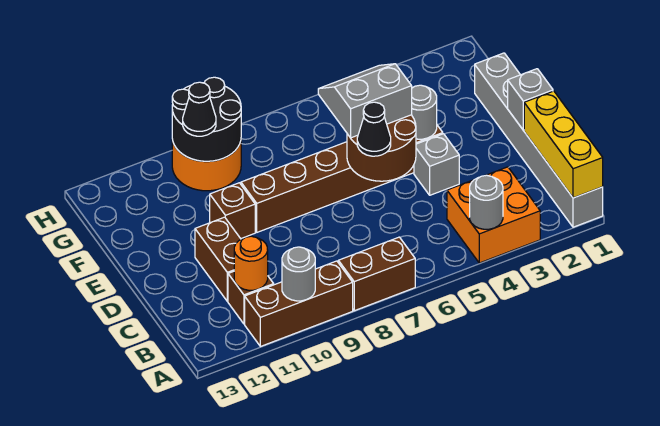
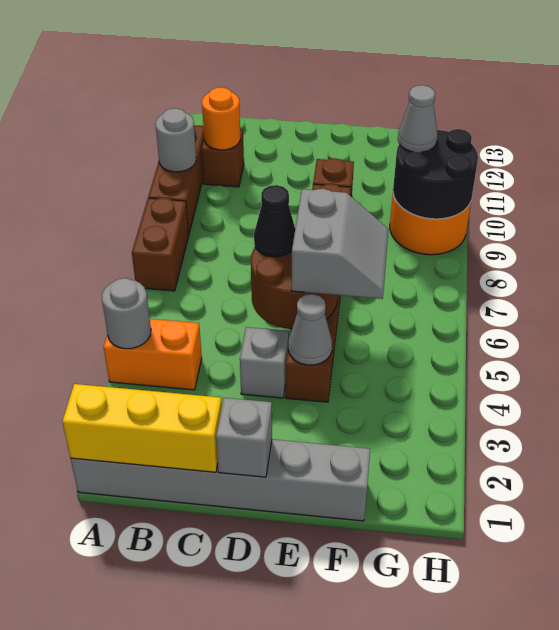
orange brick A3:B4 level 1 -> orange brick A4:B4 level 1
brown brick C11:D11 level 1 -> none
grey round brick E4 level 2 -> grey cone E4 level 2
black cone G10 level 3 -> grey cone G10 level 3

